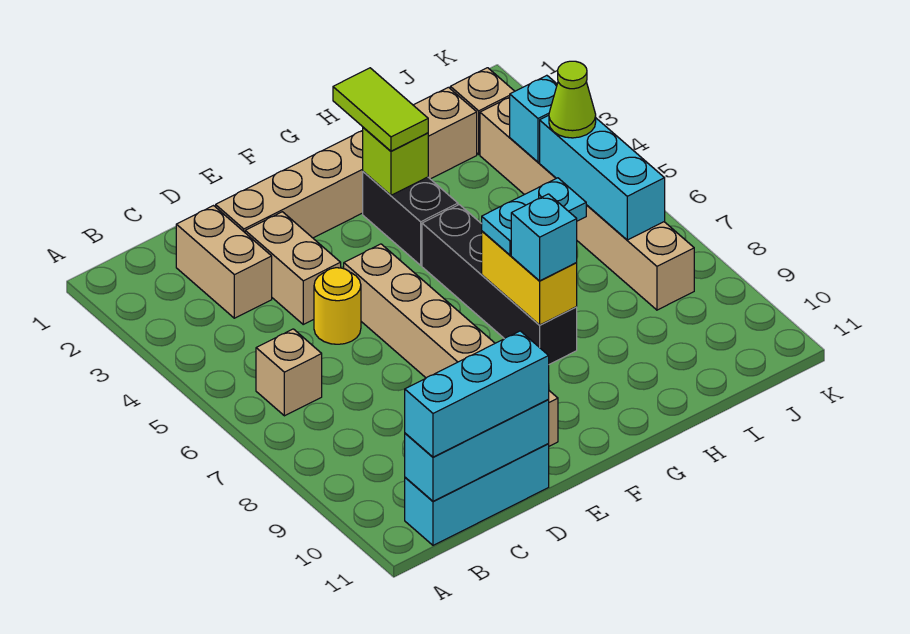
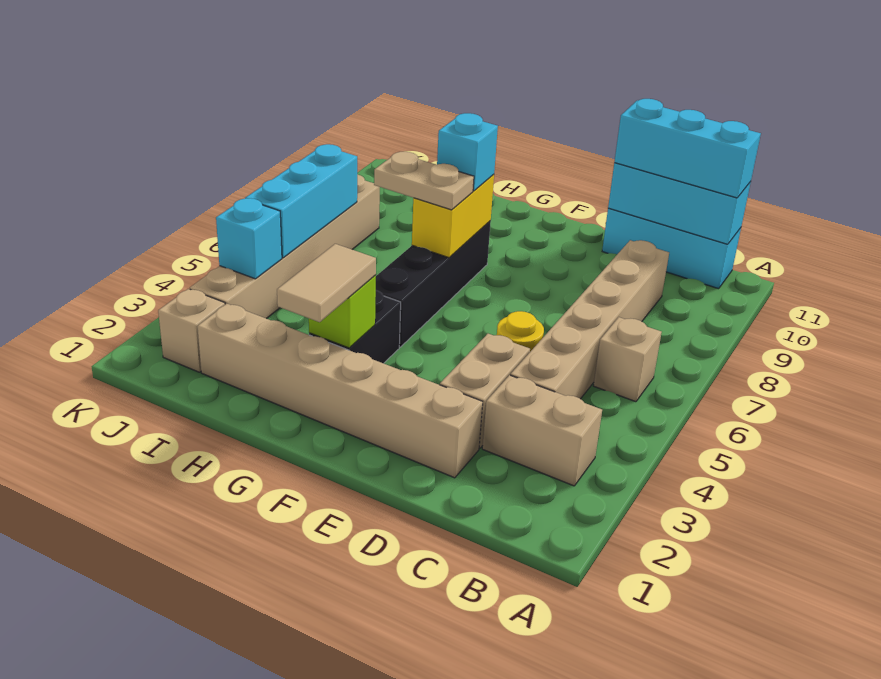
tan brick C2:C3 level 1 -> tan brick B3:C3 level 1
tan brick E5:E10 level 1 -> tan brick C4:C9 level 1
lime tile G2:G3 level 3 -> tan tile G2:G3 level 3
cyan plate G7:H7 level 3 -> tan plate G7:H7 level 3
lime cone J5 level 3 -> none

